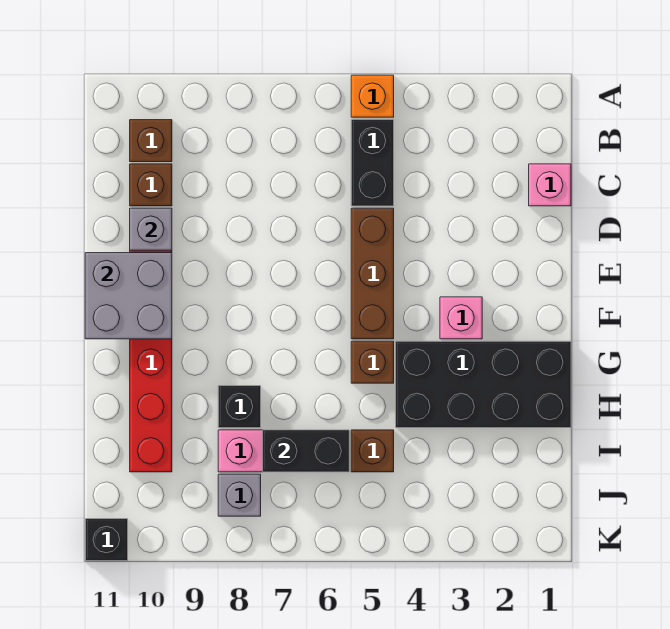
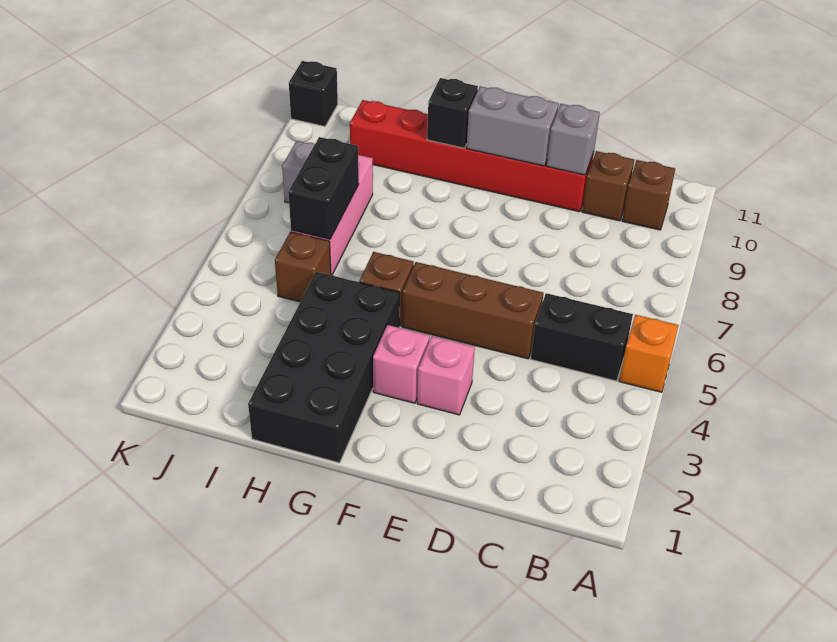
pink brick C1 level 1 -> pink brick E3 level 1
grey brick E10:F11 level 2 -> grey brick E10:F10 level 2
black brick H8 level 1 -> black brick G10 level 2

